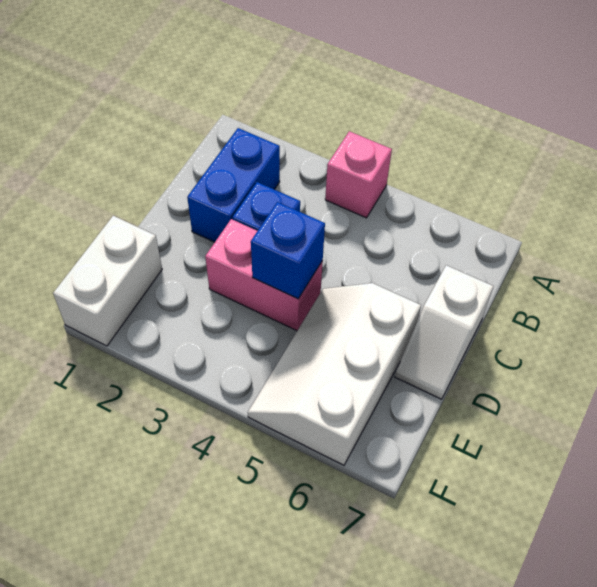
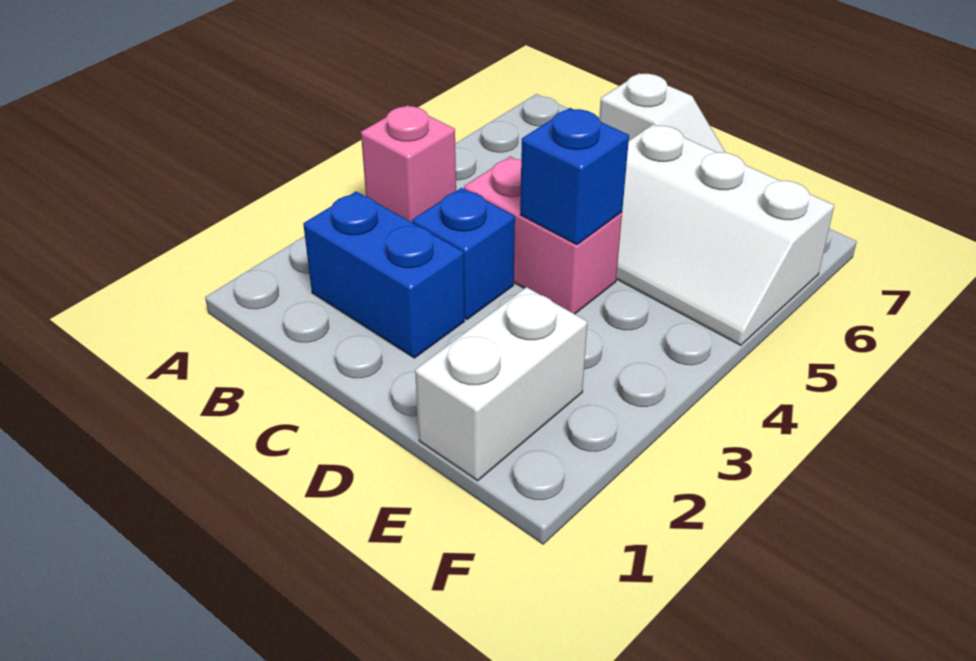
pink brick D3:D4 level 1 -> pink brick C4:D4 level 1
white brick E1:F1 level 1 -> white brick E1:E2 level 1

